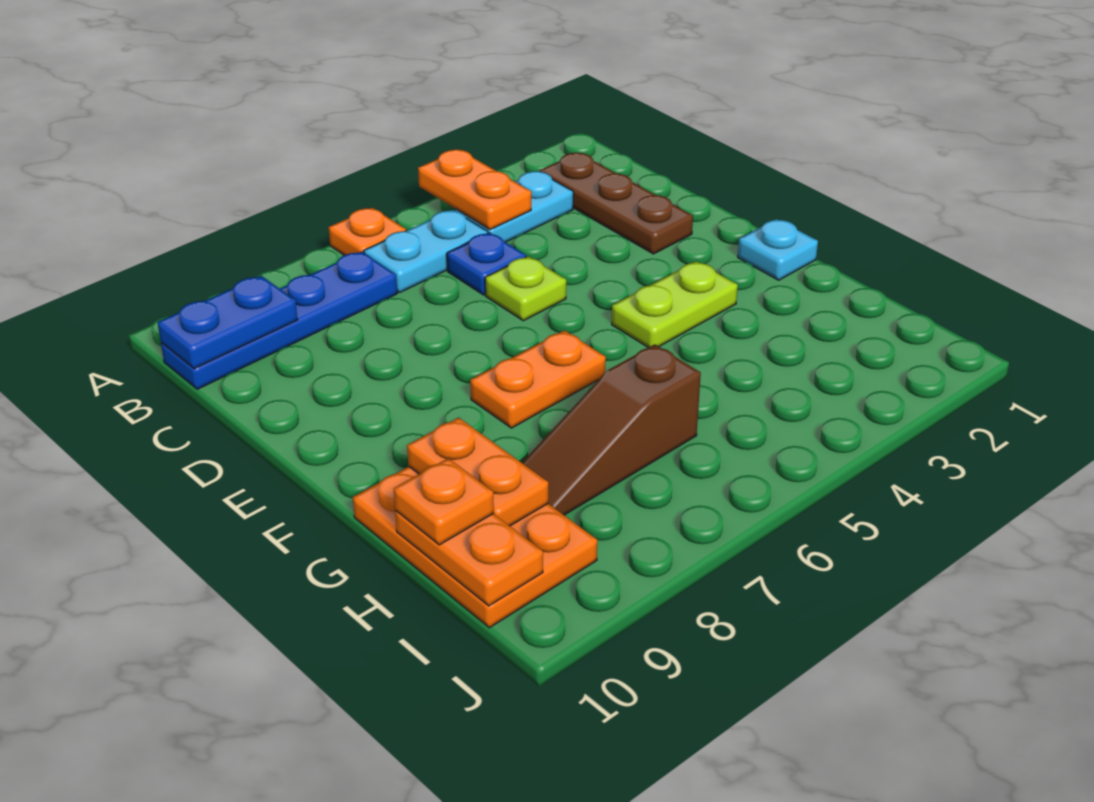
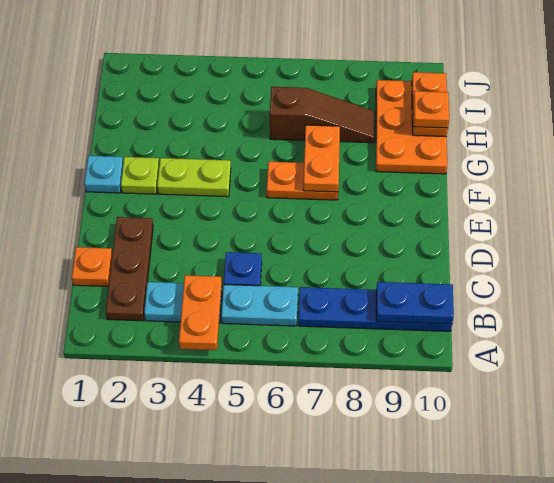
orange plate A6 level 1 -> orange plate C1 level 1
lime plate D5 level 1 -> lime plate F2 level 1
orange plate G9:H9 level 2 -> orange plate F7:G7 level 2

